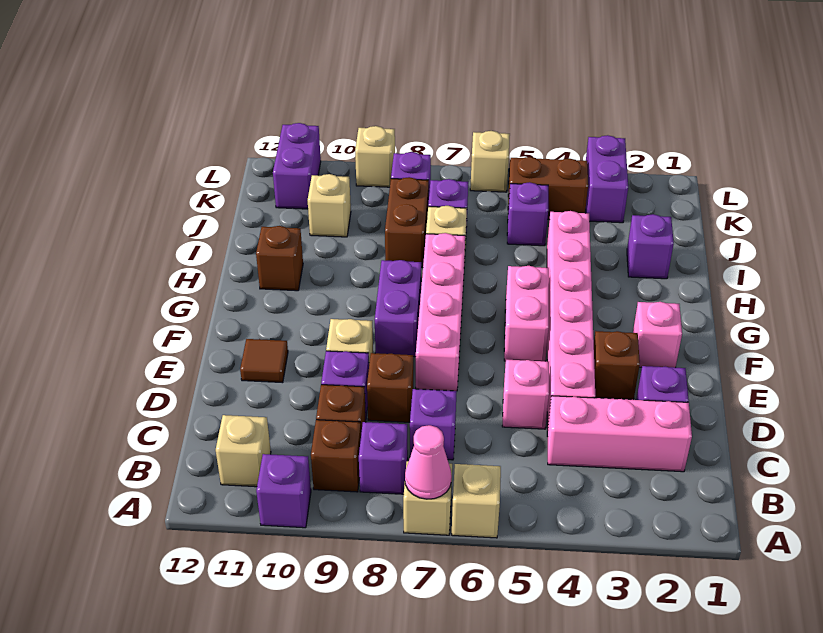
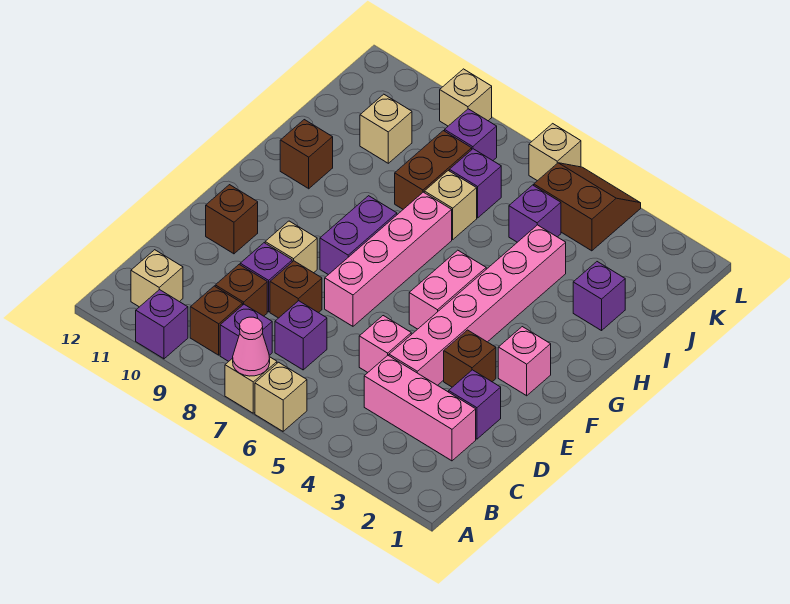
brown tile E11 level 1 -> brown brick E11 level 1
purple brick K3:L3 level 1 -> none
purple brick K11:L11 level 1 -> none

